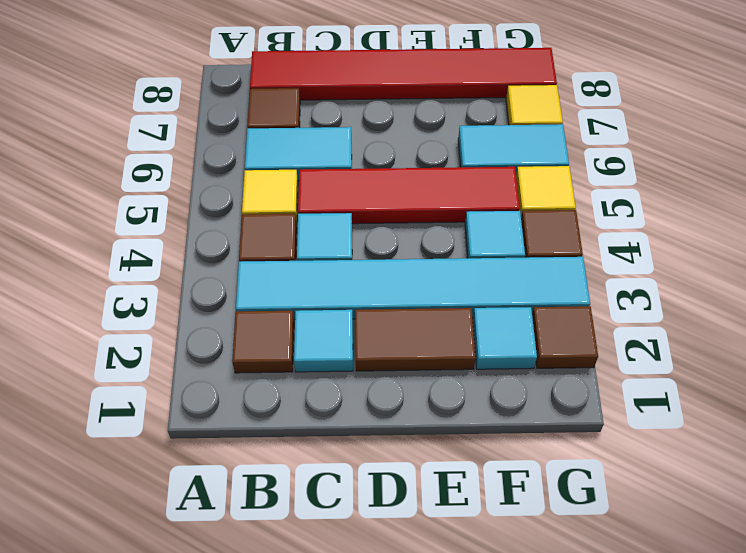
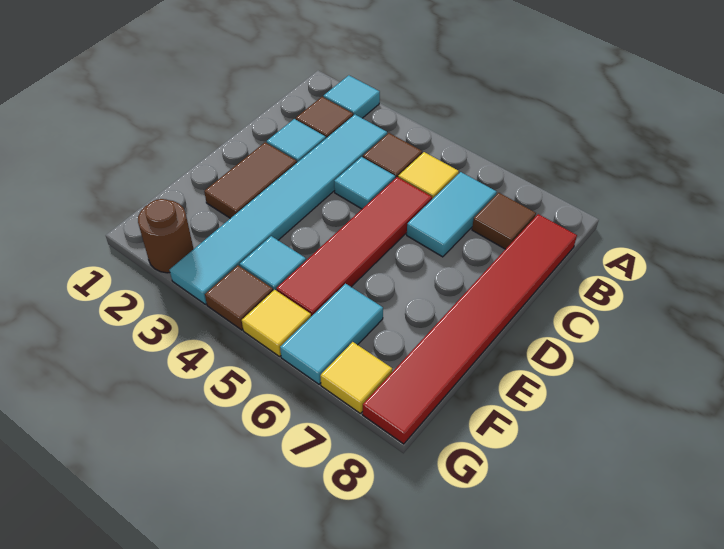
cyan tile F2 level 1 -> cyan tile A2 level 1
brown tile G2 level 1 -> brown round brick G2 level 1

